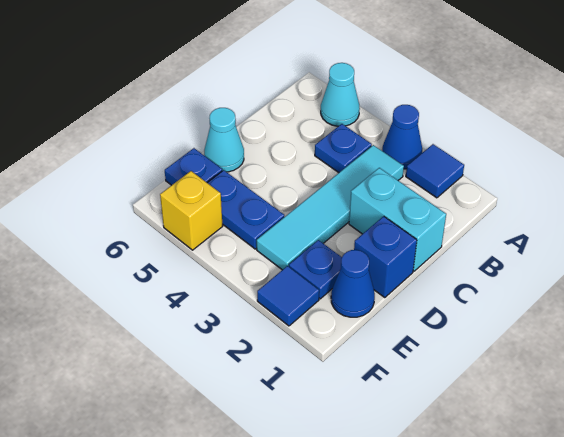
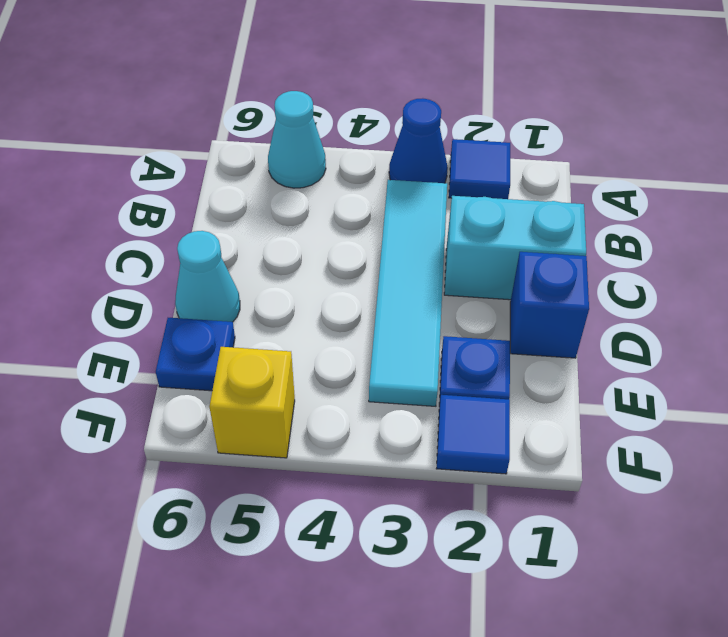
blue plate B4 level 1 -> none
blue cone E1 level 1 -> none
blue plate E4:E5 level 1 -> none

